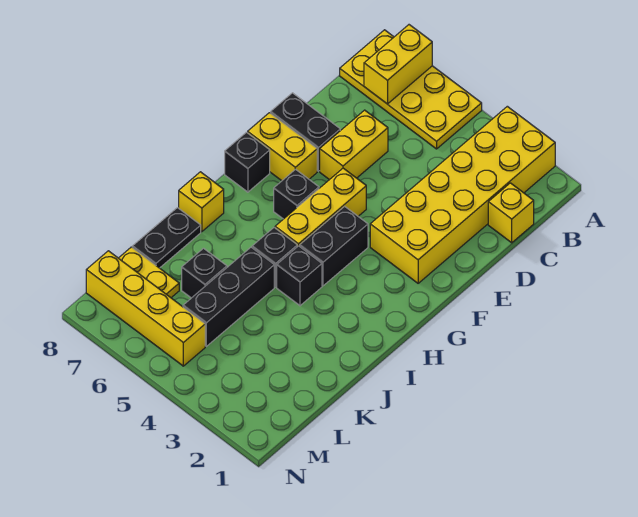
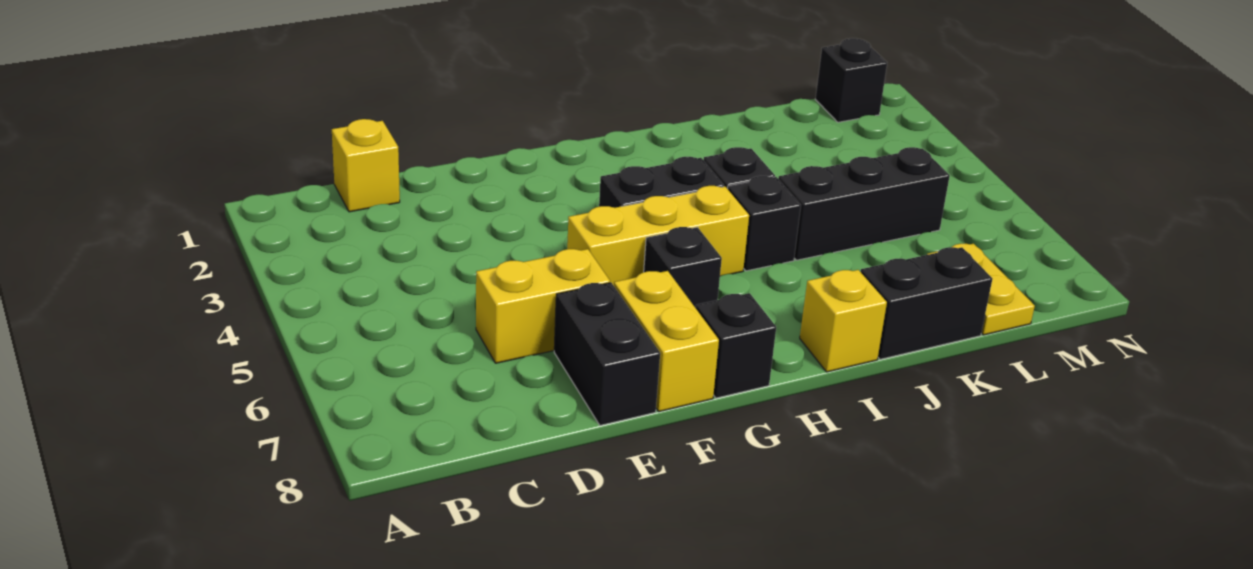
yellow brick A2:F3 level 1 -> none
yellow plate A5:B8 level 1 -> none
yellow brick A7:B7 level 2 -> none
black plate J8:K8 level 1 -> black brick J8:K8 level 1
black brick K6 level 1 -> black brick M1 level 1
yellow brick M5:M8 level 1 -> none

